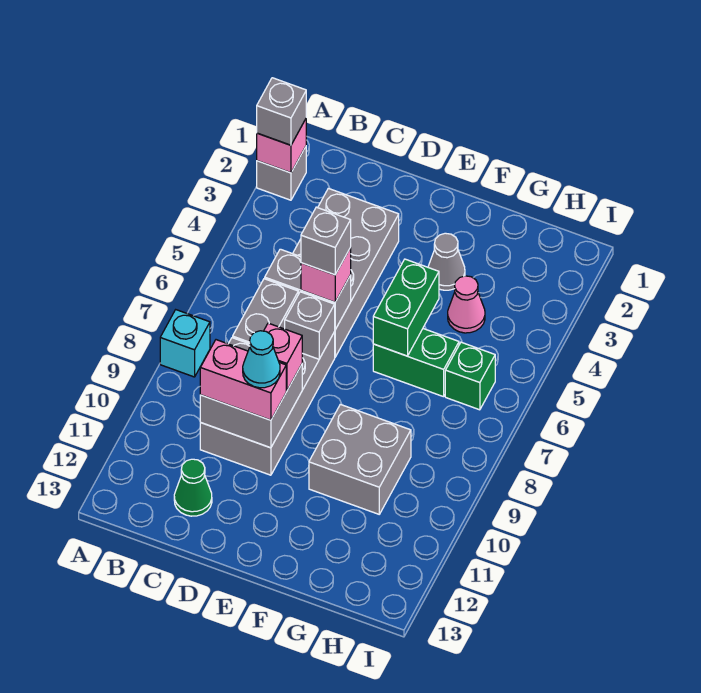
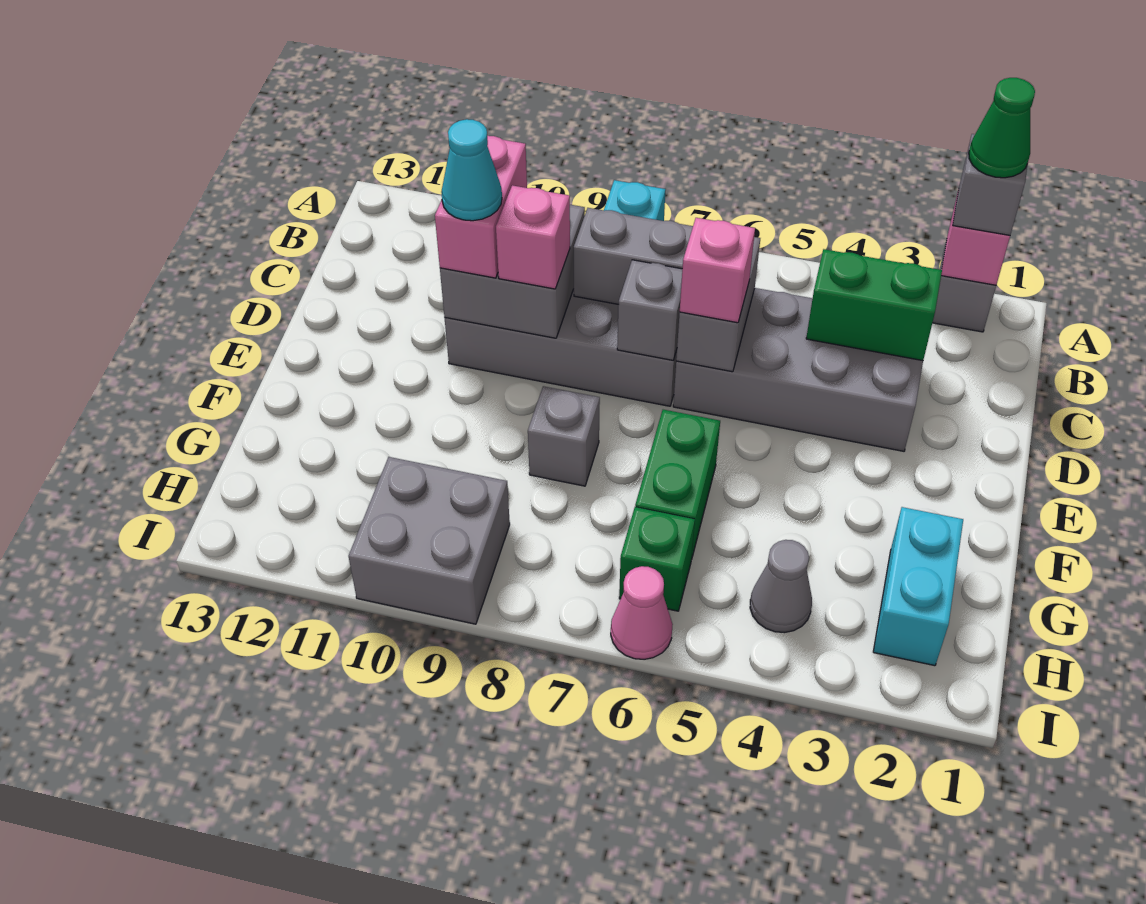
green cone C12 level 1 -> green cone A2 level 4
grey brick D6 level 4 -> grey brick F8 level 1
grey cone F3 level 1 -> grey cone H4 level 1
green brick F5:F6 level 2 -> green brick C3:C4 level 2
grey brick F9:G10 level 1 -> grey brick H9:I10 level 1
none -> cyan brick G2:H2 level 1
pink cone G4 level 1 -> pink cone I6 level 1

